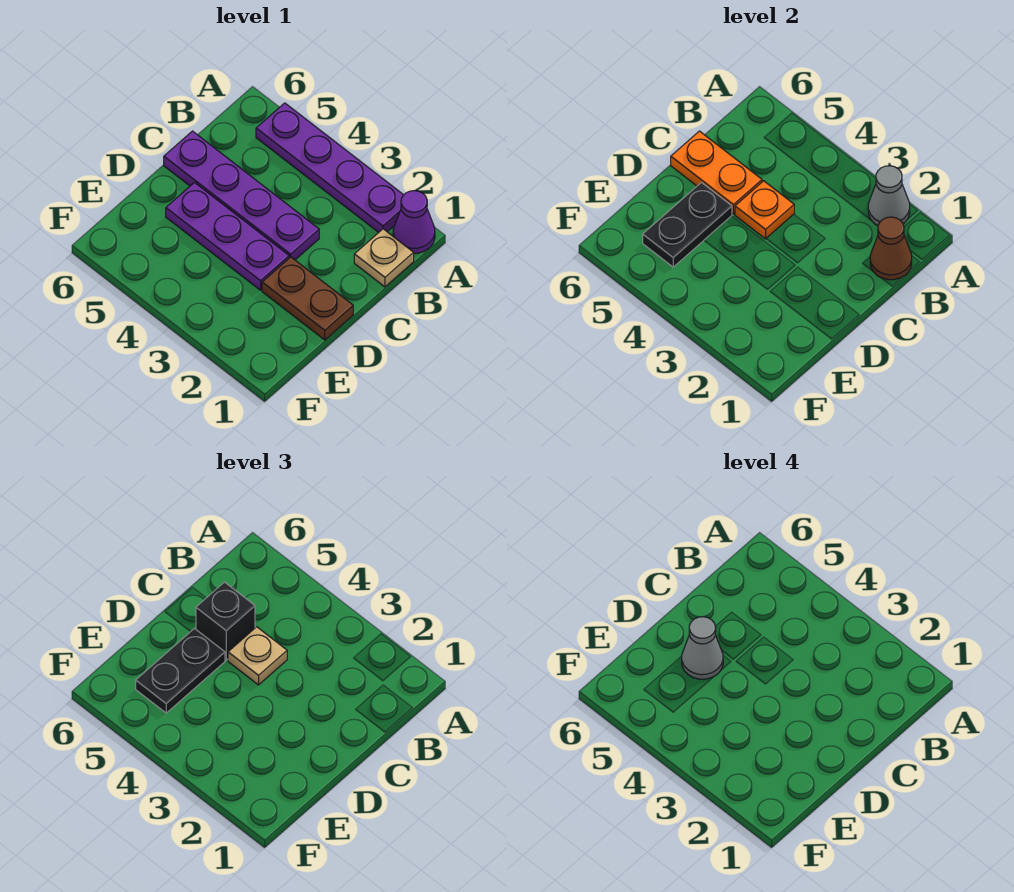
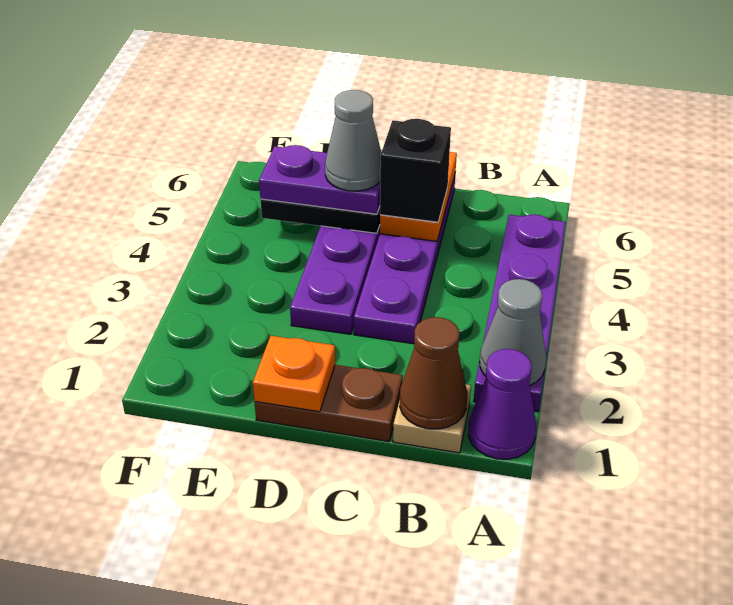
orange plate C4 level 2 -> orange plate D1 level 2
tan plate C4 level 3 -> none
brown plate D1:D2 level 1 -> brown plate C1:D1 level 1
black plate D5:E5 level 3 -> purple plate D5:E5 level 3

